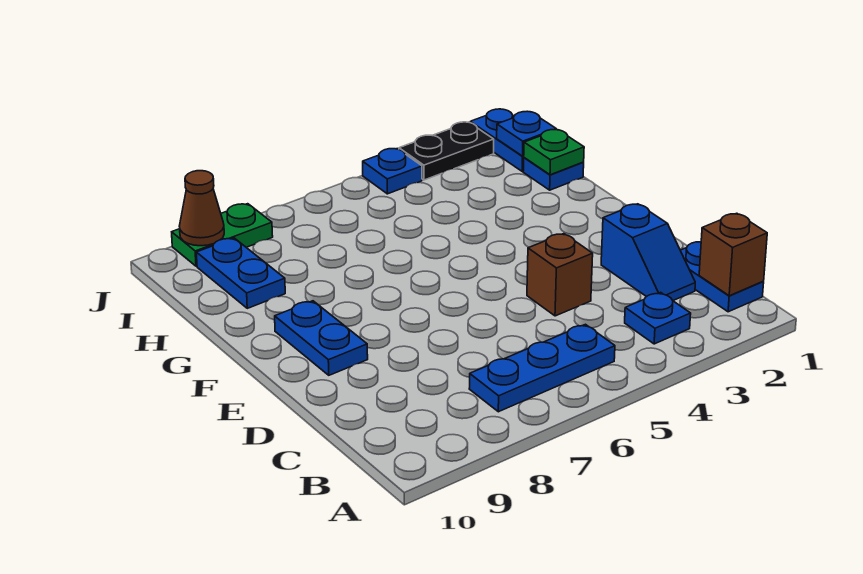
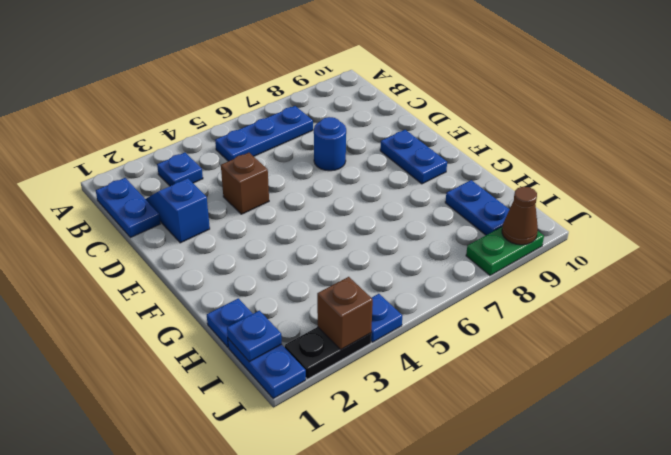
brown brick B1 level 2 -> brown brick J3 level 2
none -> blue round brick D7 level 1
green plate H1 level 2 -> none

